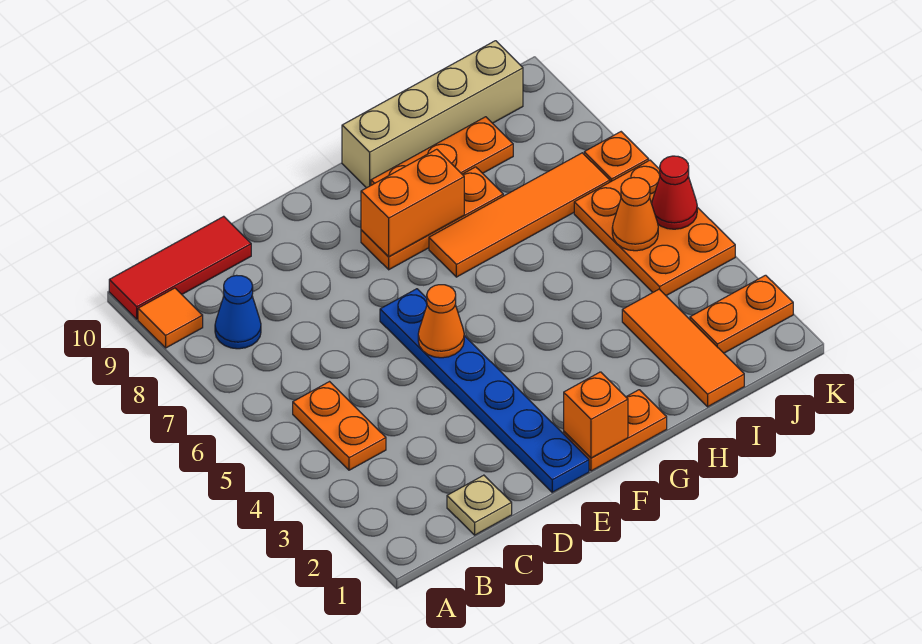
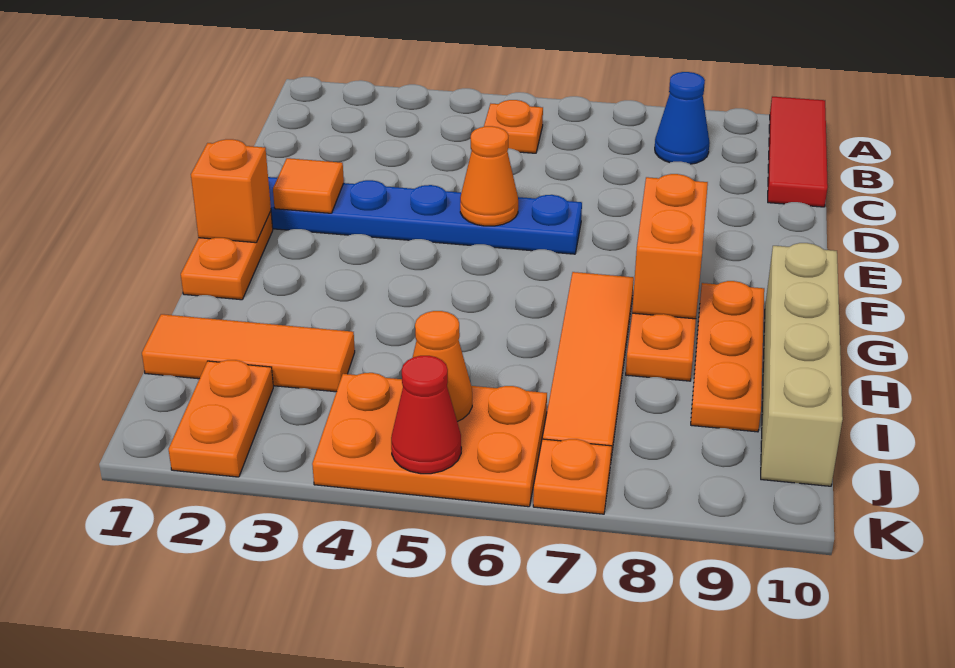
orange tile A9 level 1 -> orange tile E2 level 2
orange plate B4:B5 level 1 -> orange plate B5 level 1
tan plate C1 level 1 -> none

